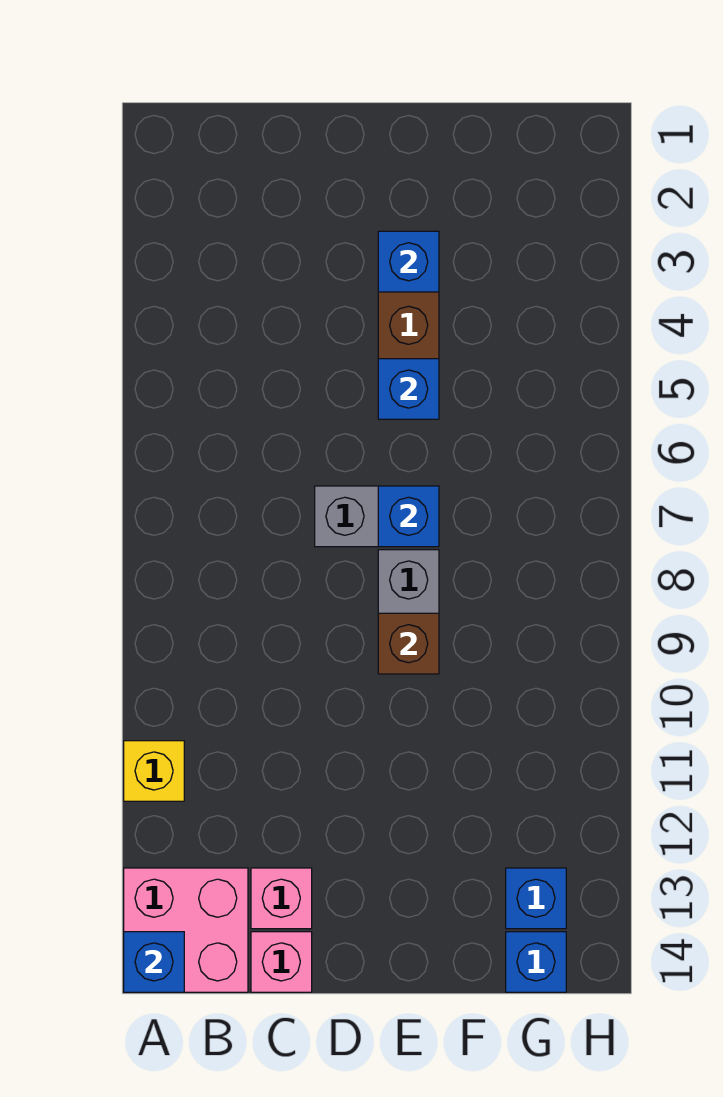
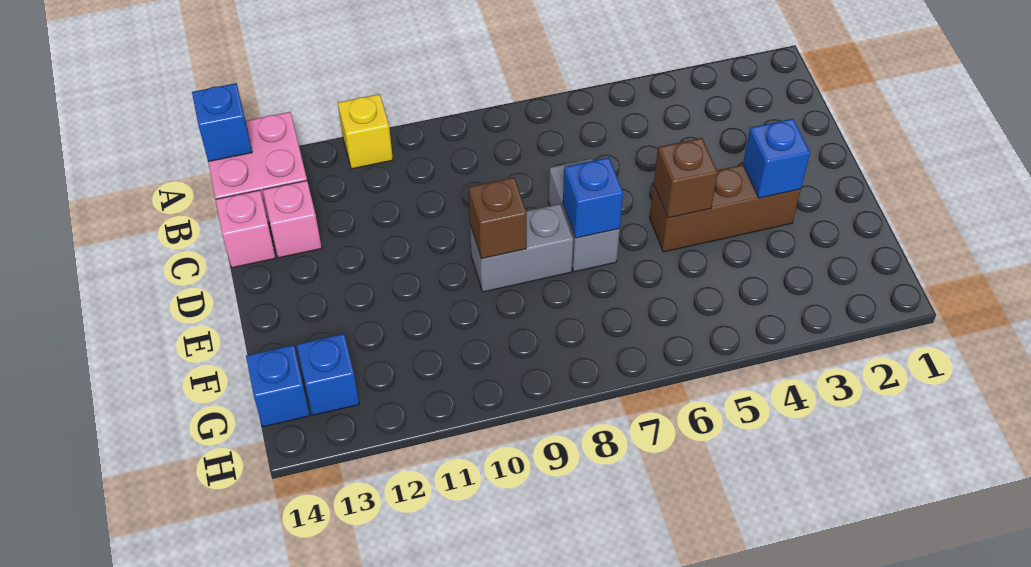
blue brick E5 level 2 -> brown brick E5 level 2

